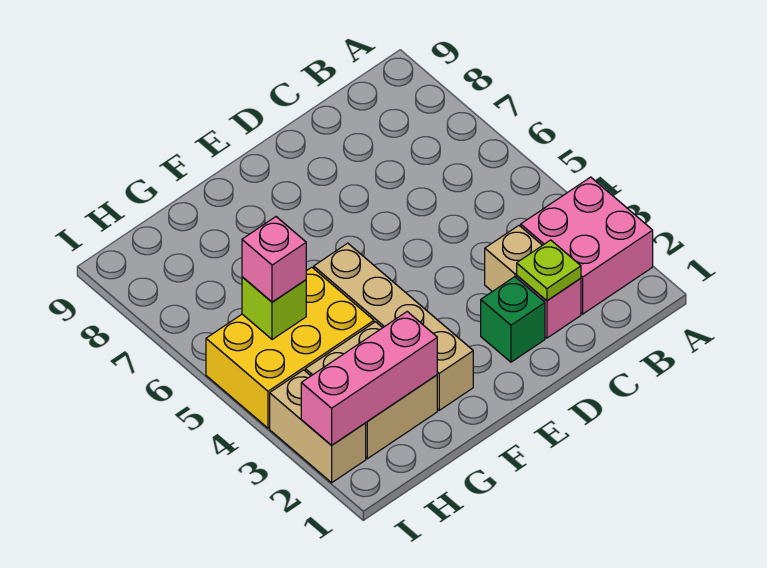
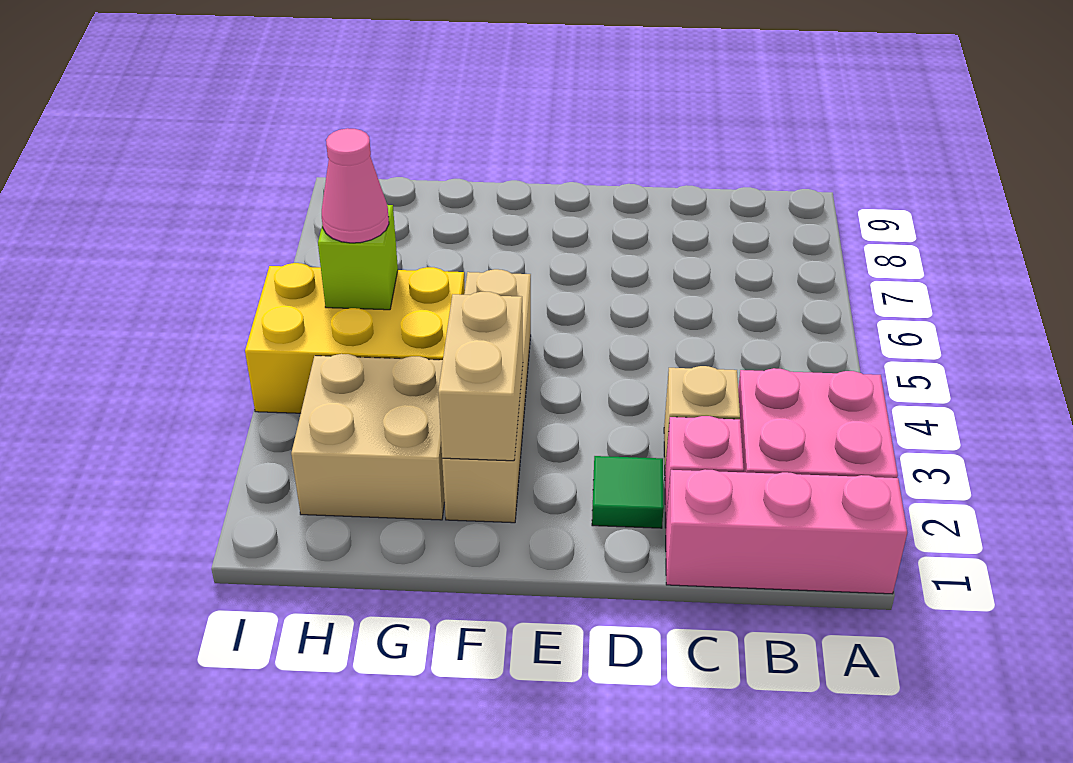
lime plate C2 level 2 -> none
green brick D2 level 1 -> green tile D2 level 1
pink brick G2:I2 level 2 -> pink brick A1:C1 level 1
pink brick H5 level 3 -> pink cone H5 level 3
tan brick I2:I3 level 1 -> tan brick F2:F3 level 2

